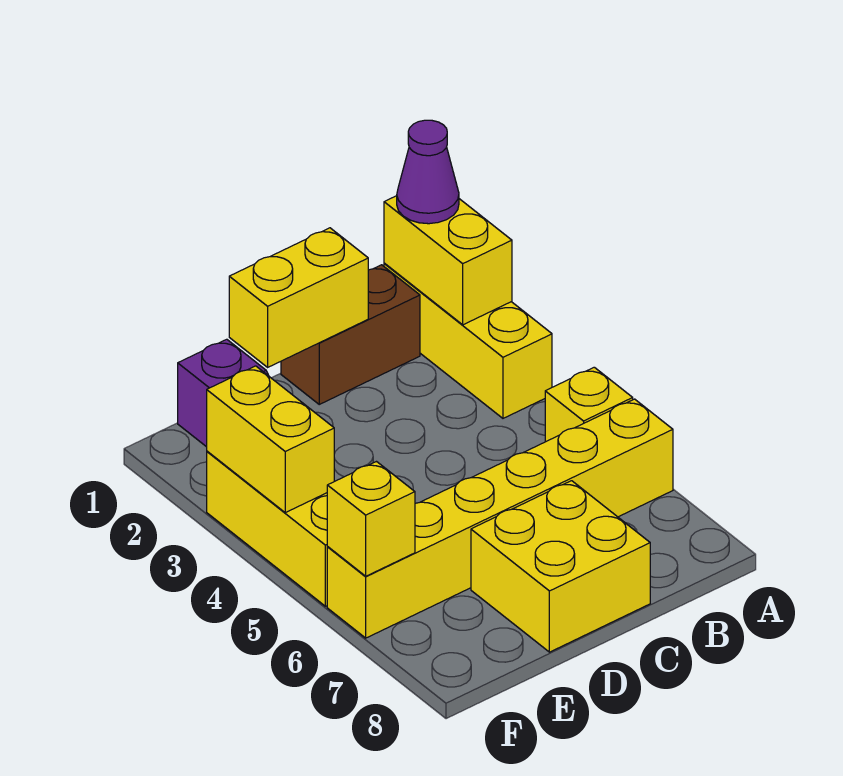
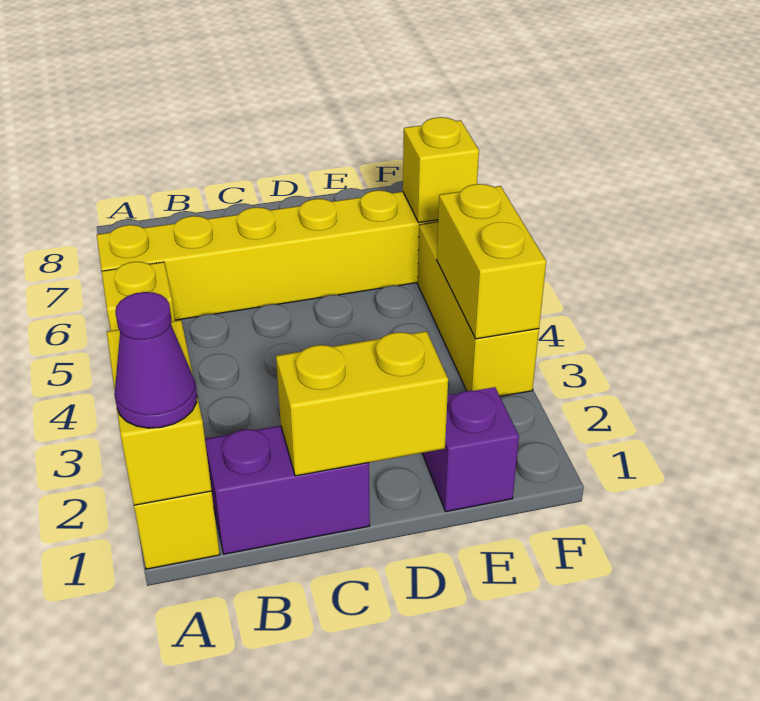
brown brick B1:C1 level 1 -> purple brick B1:C1 level 1
yellow brick C7:D8 level 1 -> none

